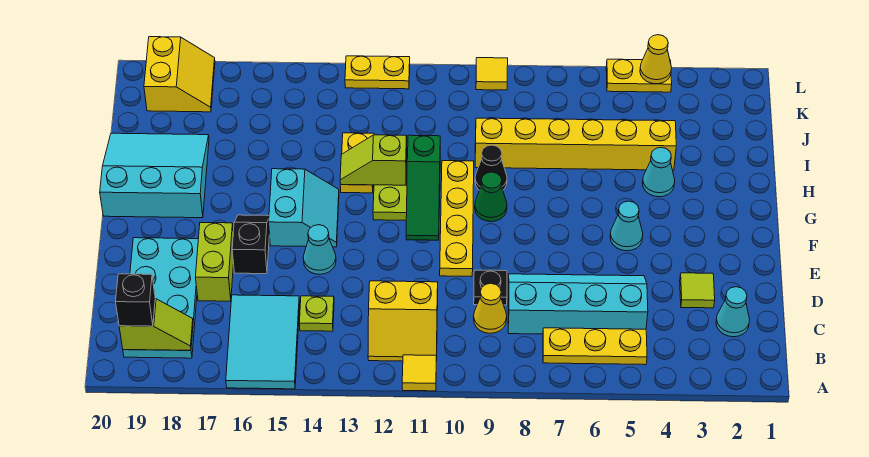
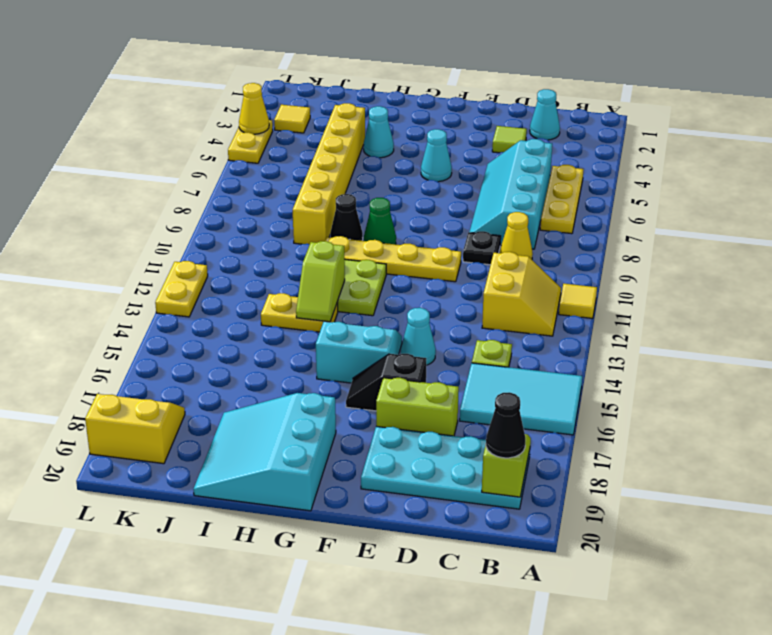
black brick B19 level 3 -> black cone B19 level 3
green slope F11:H11 level 2 top H -> none
yellow tile L9 level 1 -> yellow tile K3 level 1

